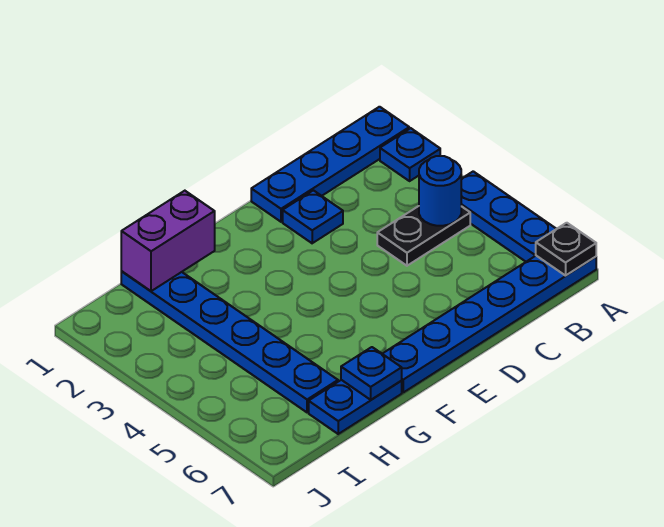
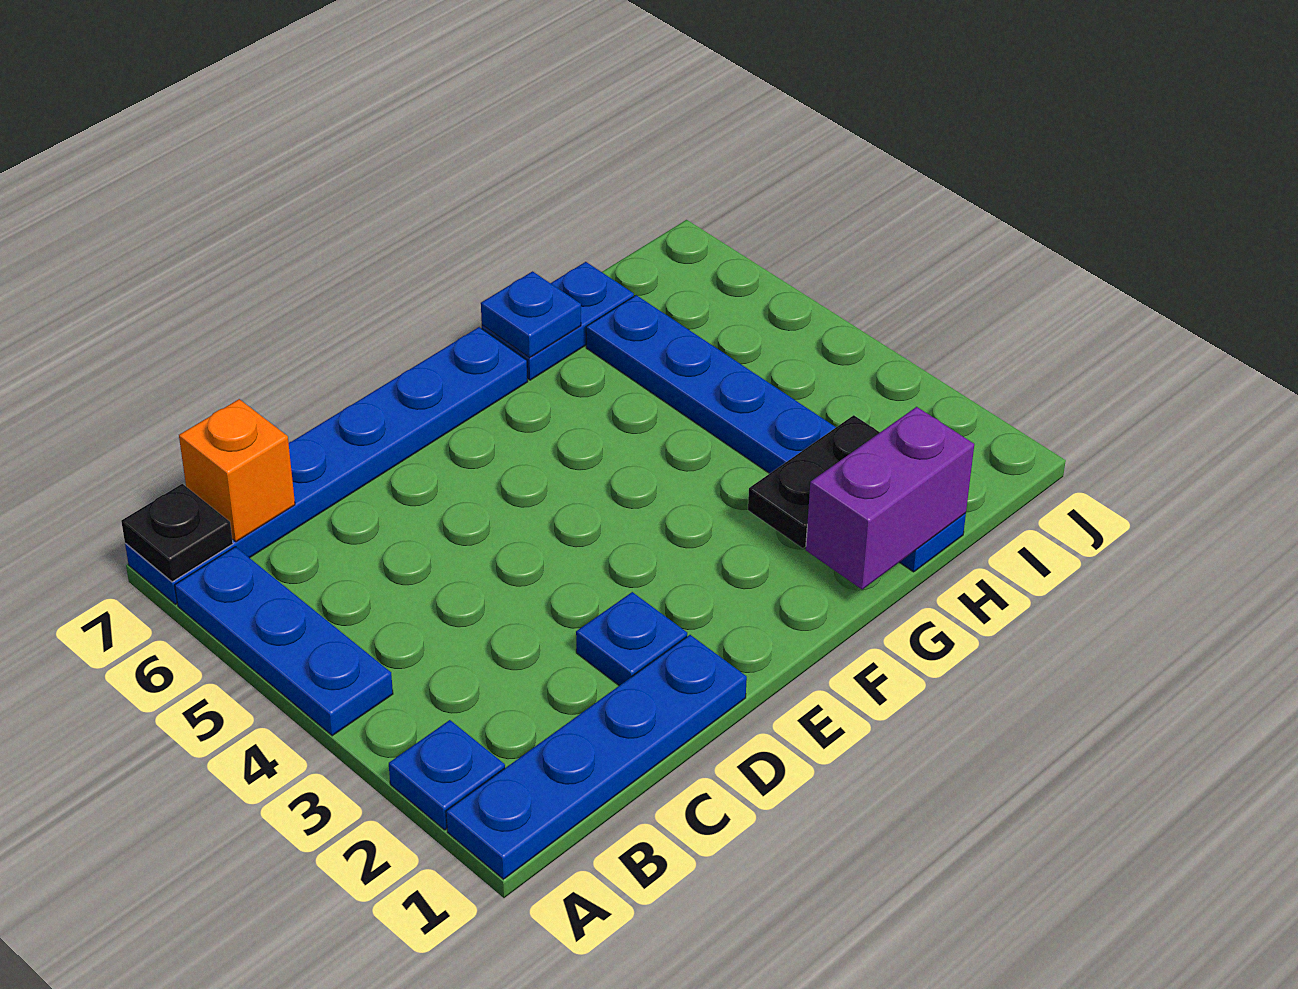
black plate B4:C4 level 1 -> black plate G2:H2 level 2
blue round brick B4 level 2 -> none
none -> orange brick B7 level 2

